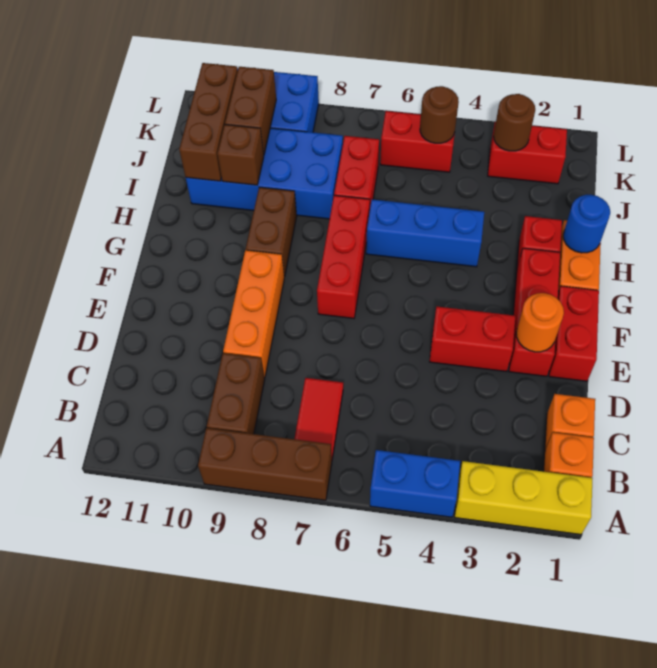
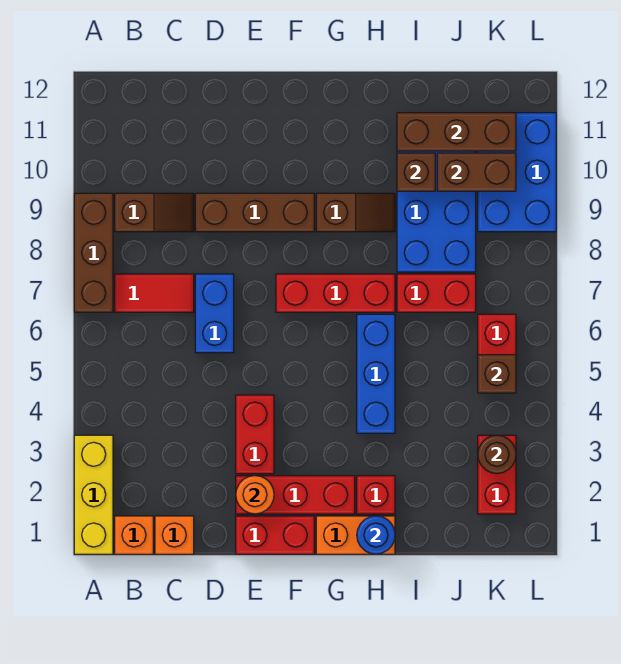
blue brick A4:A5 level 1 -> blue brick D6:D7 level 1
brown brick B9:C9 level 1 -> brown slope B9:C9 level 1 top B
orange brick D9:F9 level 1 -> brown brick D9:F9 level 1
brown brick G9:H9 level 1 -> brown slope G9:H9 level 1 top G
brown round brick K5 level 2 -> brown brick K5 level 2

